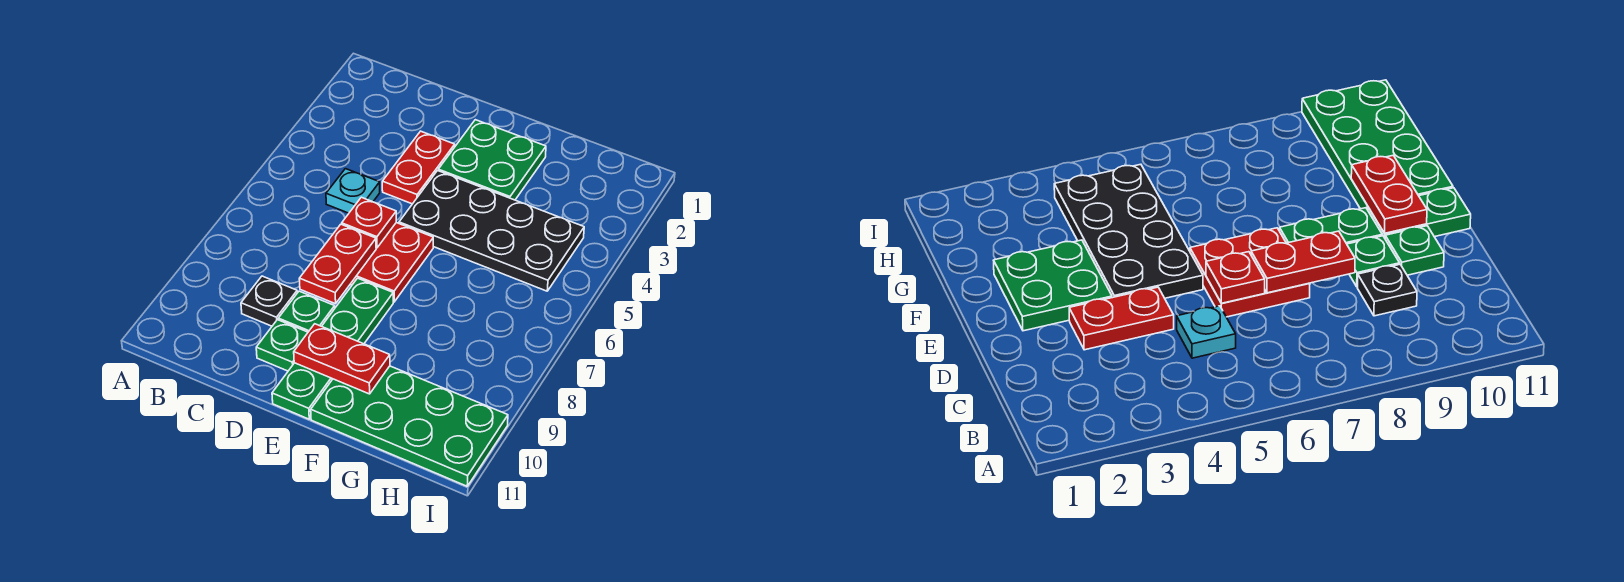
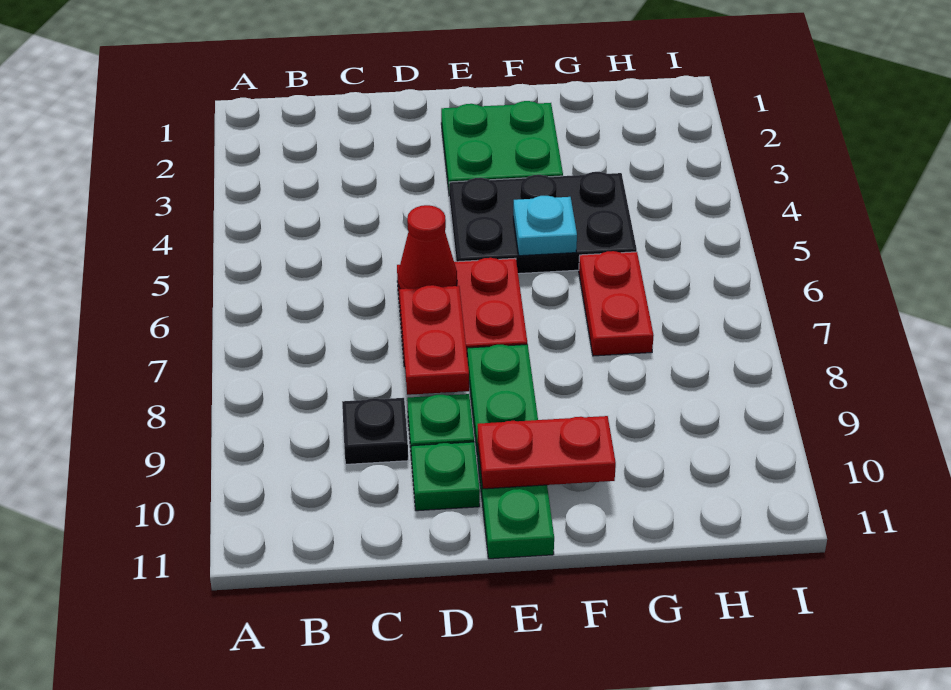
cyan plate C5 level 1 -> cyan plate F5 level 2
red plate D3:D4 level 1 -> red plate G6:G7 level 1
red plate D6 level 2 -> red cone D6 level 2
black plate E4:H5 level 1 -> black plate E4:G5 level 1
green plate F10:I11 level 1 -> none

